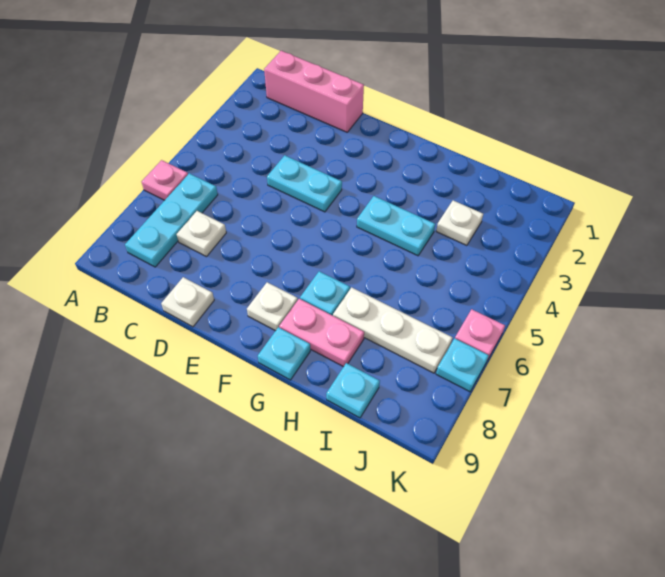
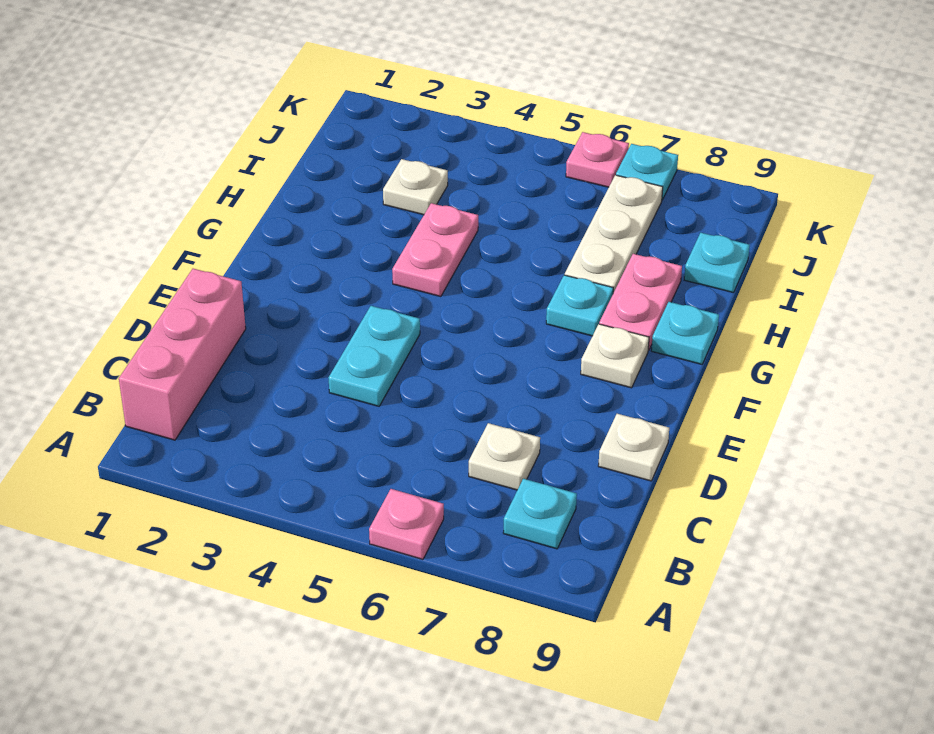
cyan plate B6:B8 level 1 -> cyan plate B8 level 1
cyan plate G4:H4 level 1 -> pink plate G4:H4 level 1

